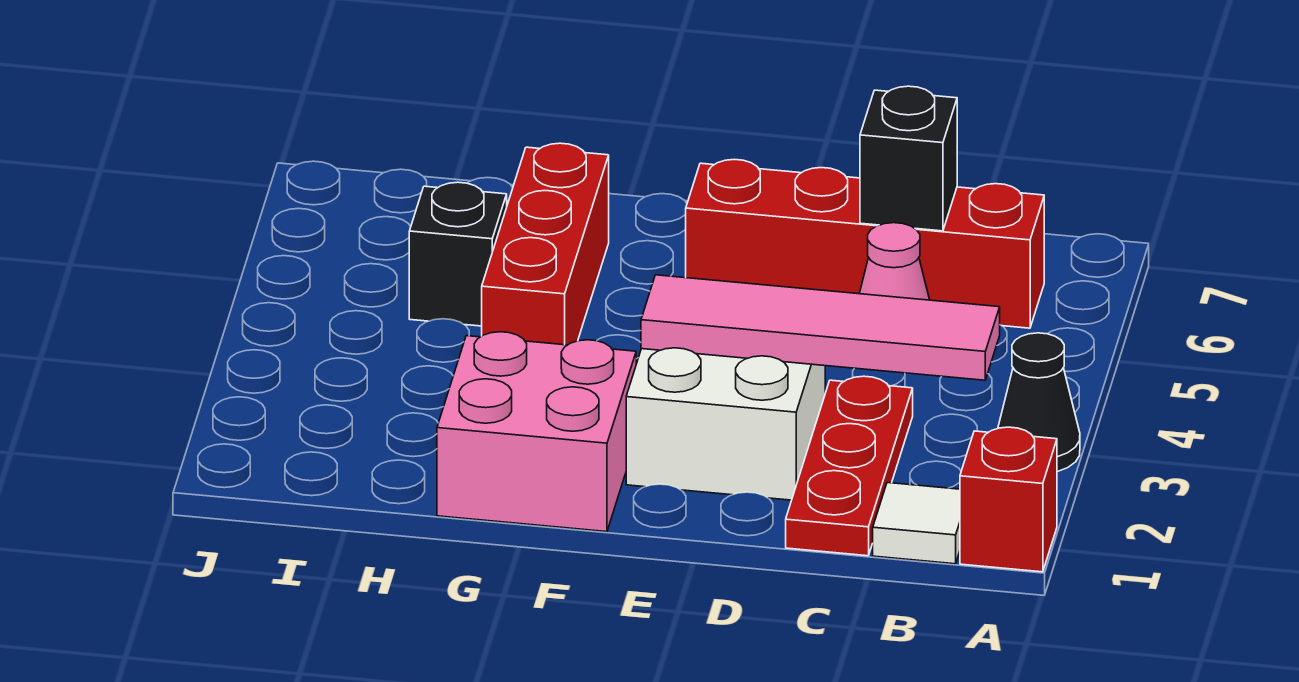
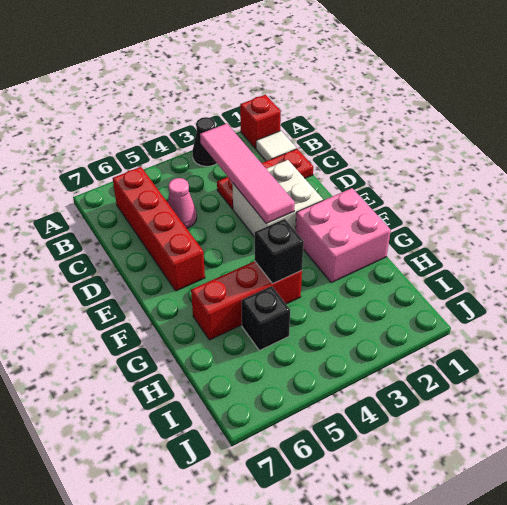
black brick C6 level 2 -> black brick G4 level 2

